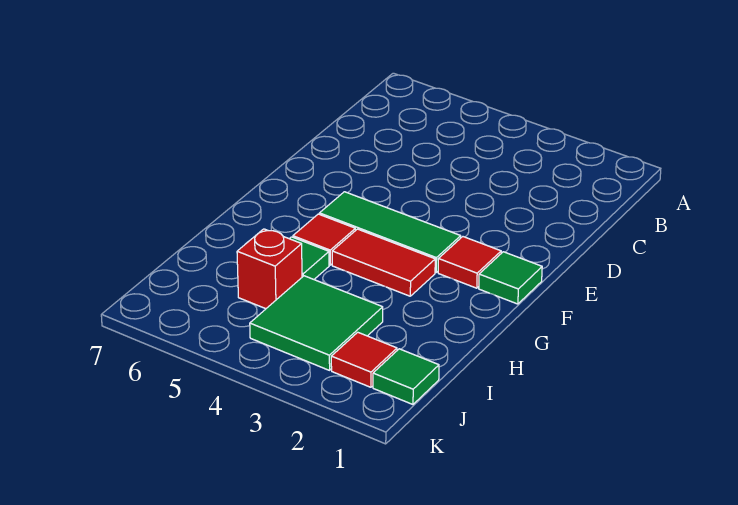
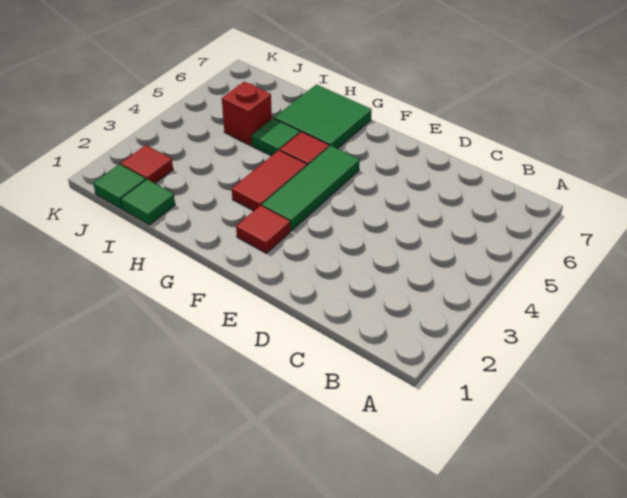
green tile F1 level 1 -> green tile I1 level 1
green tile I3:J4 level 1 -> green tile G6:H7 level 1

